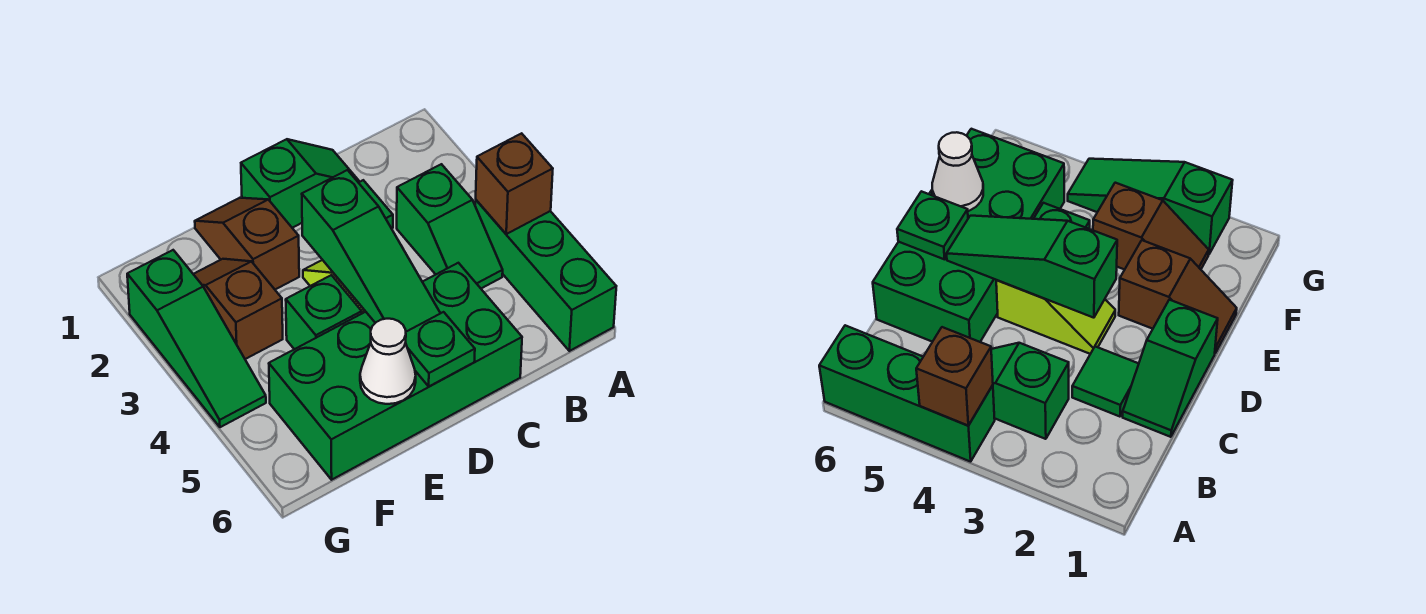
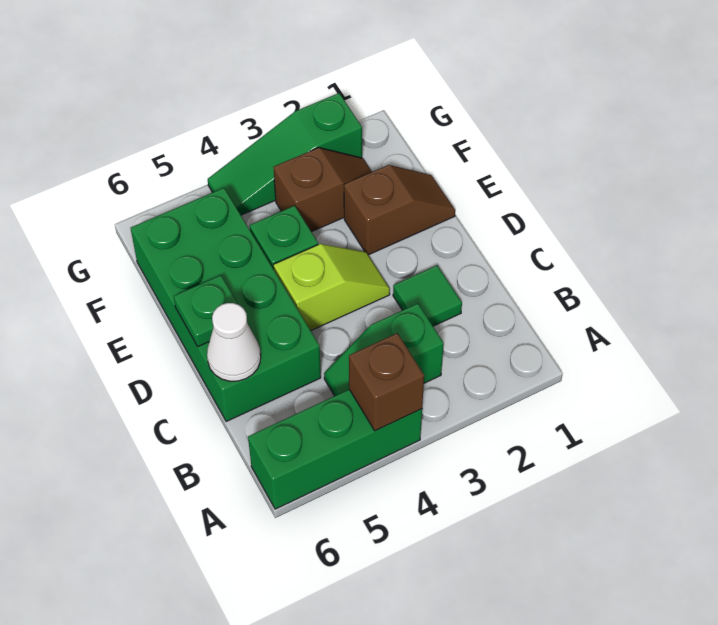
green slope C1:D1 level 1 top D -> none
green slope D3:D5 level 2 top 3 -> none
white cone E6 level 2 -> white cone C6 level 2

